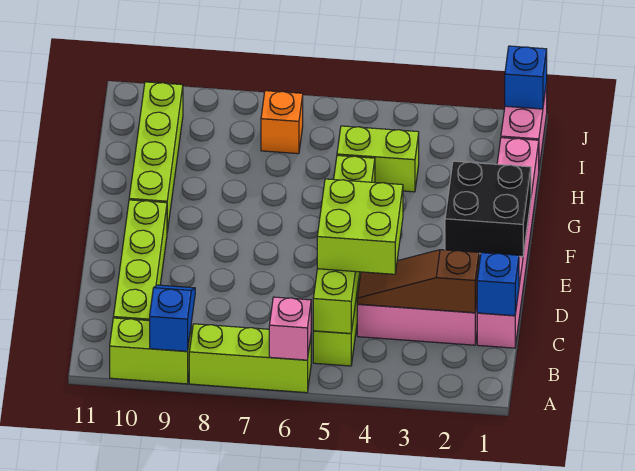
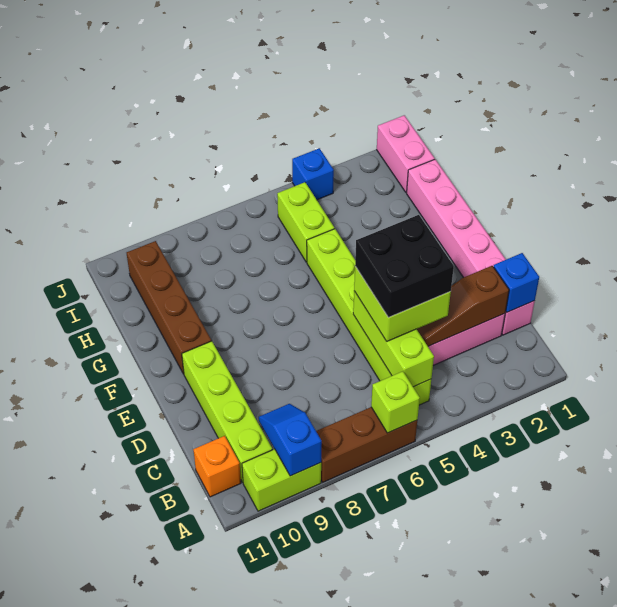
lime brick A6:A8 level 1 -> brown brick A6:A8 level 1
pink brick A6 level 2 -> lime brick A6 level 2
black brick E1:F2 level 2 -> black brick C4:D5 level 4
lime brick F10:I10 level 1 -> brown brick F10:I10 level 1
lime brick H4:H5 level 1 -> lime brick H5:I5 level 1
orange brick I7 level 1 -> orange brick B11 level 1
blue brick J1 level 2 -> blue brick J4 level 1

